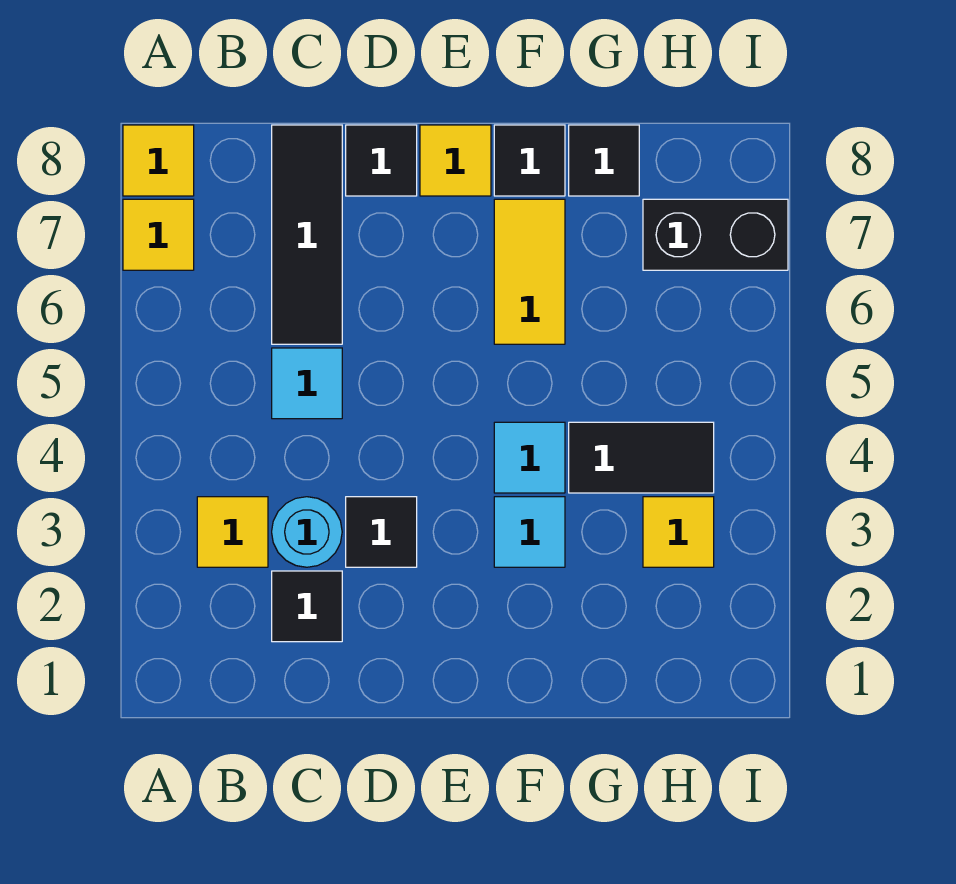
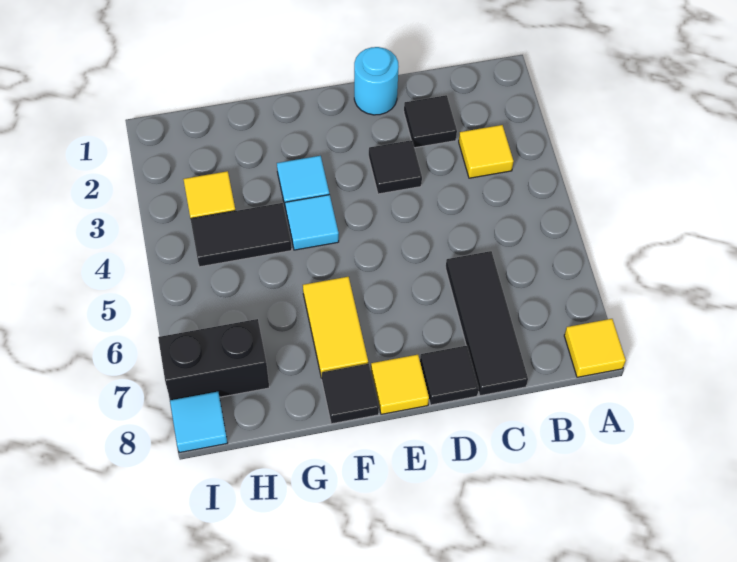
yellow tile A7 level 1 -> none
cyan round brick C3 level 1 -> cyan round brick D1 level 1
cyan tile C5 level 1 -> cyan tile I8 level 1
black tile G8 level 1 -> none

